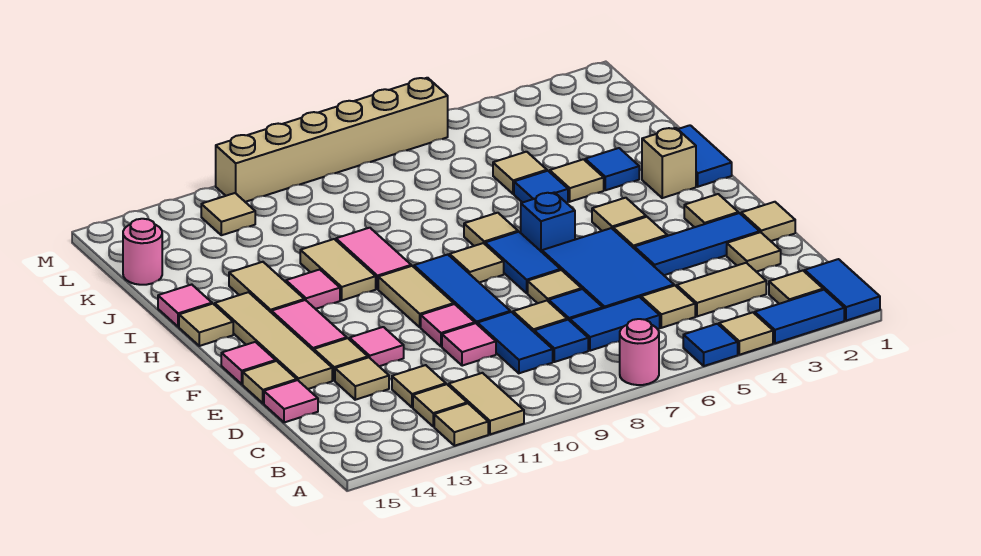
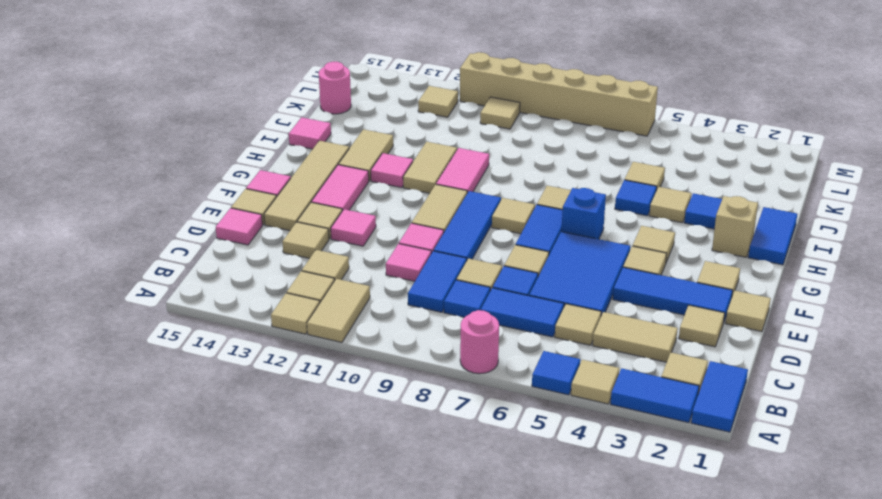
tan tile H15 level 1 -> tan tile L10 level 1

